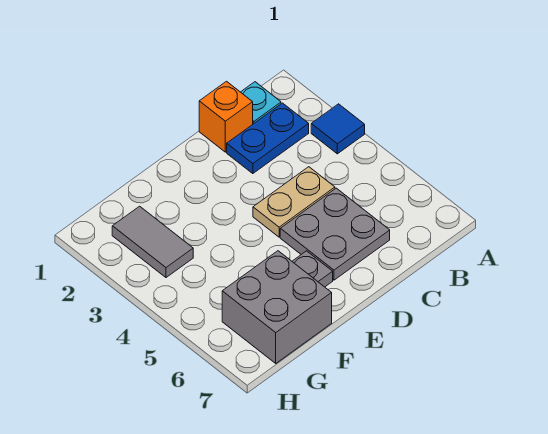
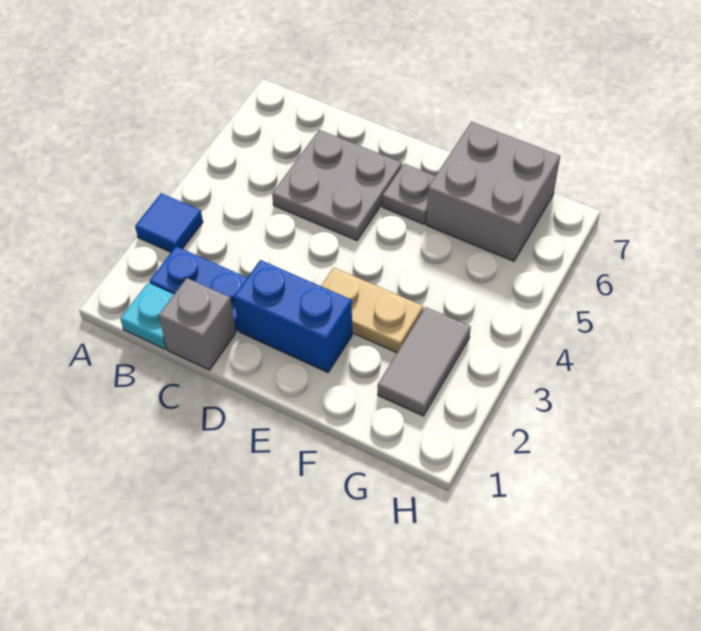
orange brick C1 level 1 -> grey brick C1 level 1
tan plate C4:D4 level 1 -> tan plate E3:F3 level 1
none -> blue brick D2:E2 level 1

